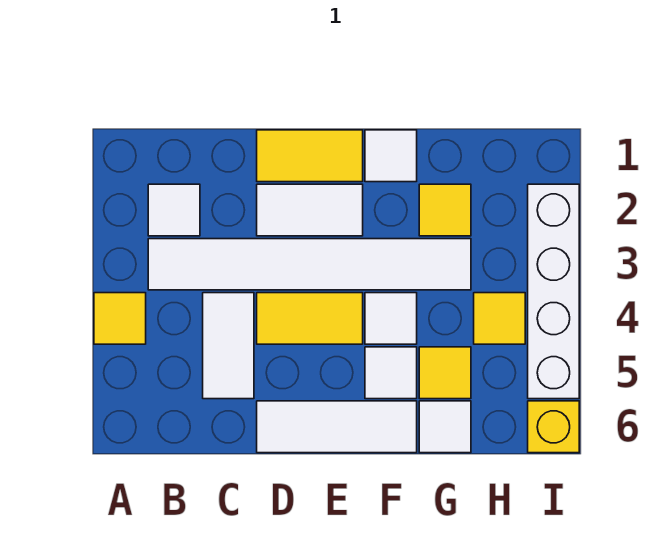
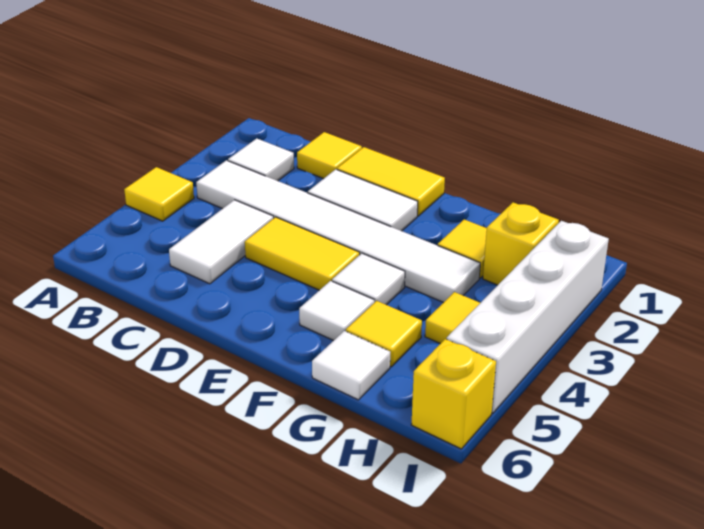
none -> yellow tile C1 level 1
white tile D6:F6 level 1 -> none
white tile F1 level 1 -> none
none -> yellow brick H2 level 1

